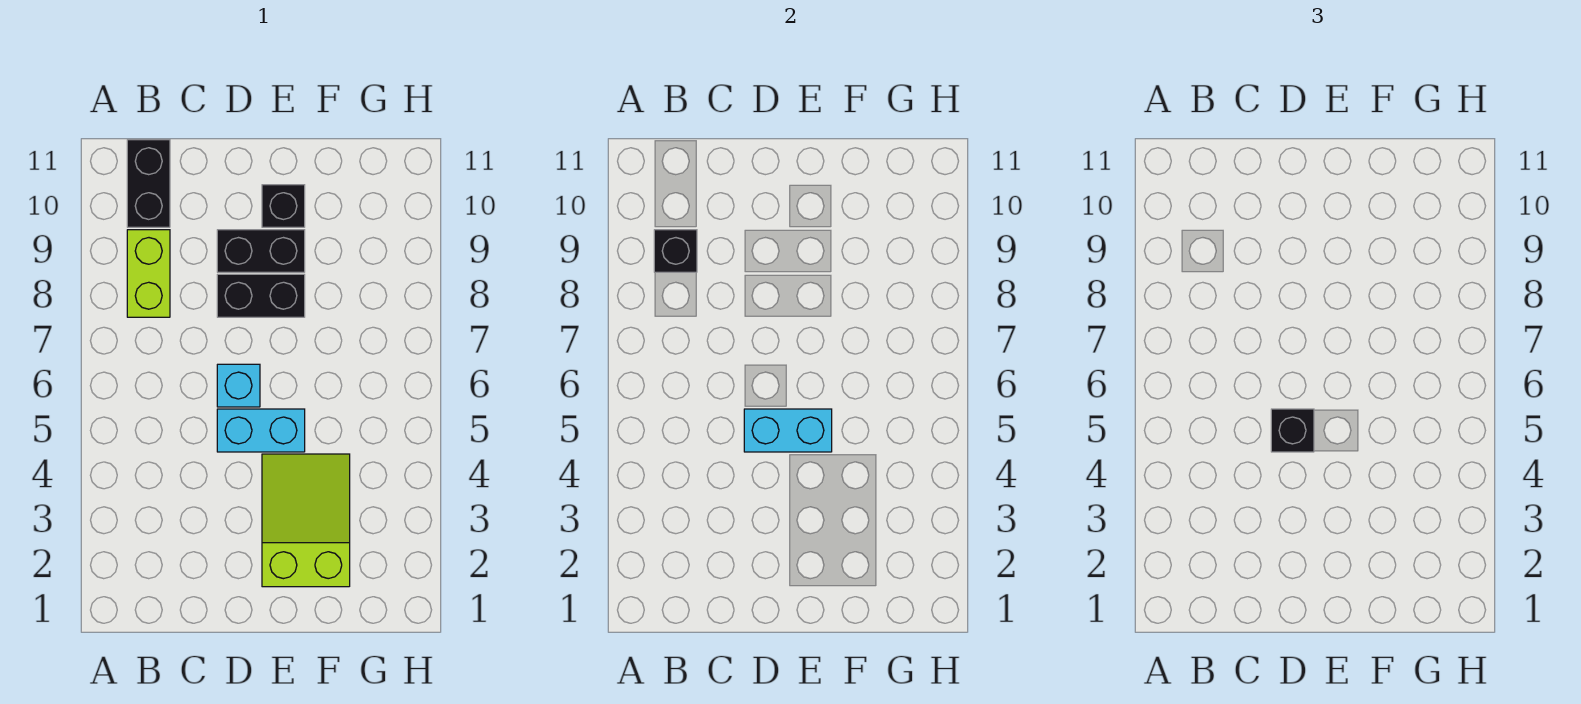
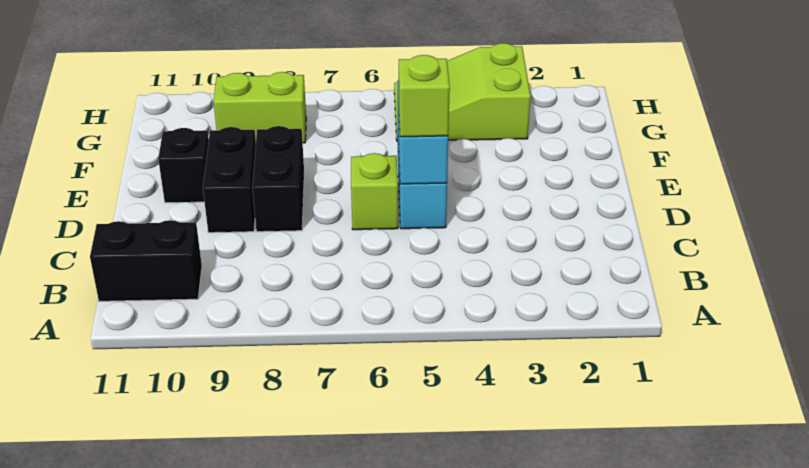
lime brick B8:B9 level 1 -> lime brick G8:G9 level 1
black brick B9 level 2 -> none
black brick D5 level 3 -> lime brick D5 level 3
cyan brick D6 level 1 -> lime brick D6 level 1
lime slope E2:F4 level 1 top 2 -> lime slope G3:H5 level 1 top 3

